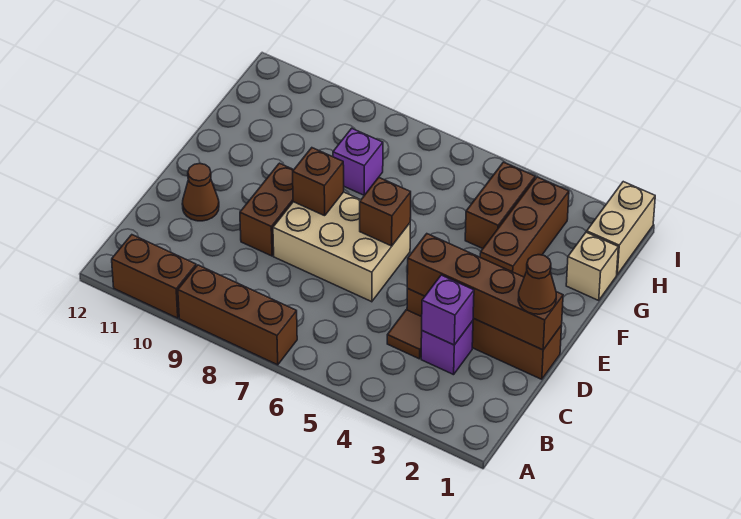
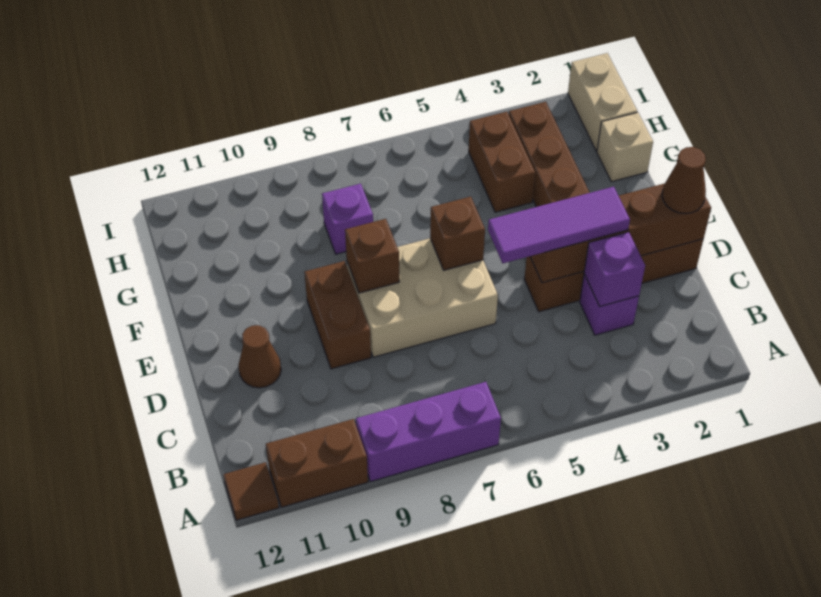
brown brick A7:A9 level 1 -> purple brick A7:A9 level 1
brown tile C4 level 1 -> brown tile A12 level 1
none -> purple tile D3:D5 level 3

